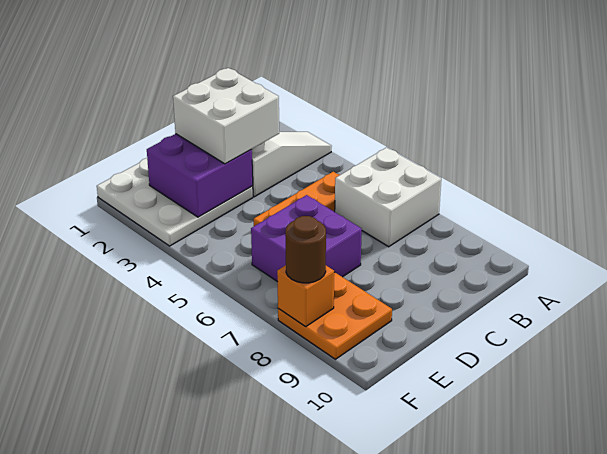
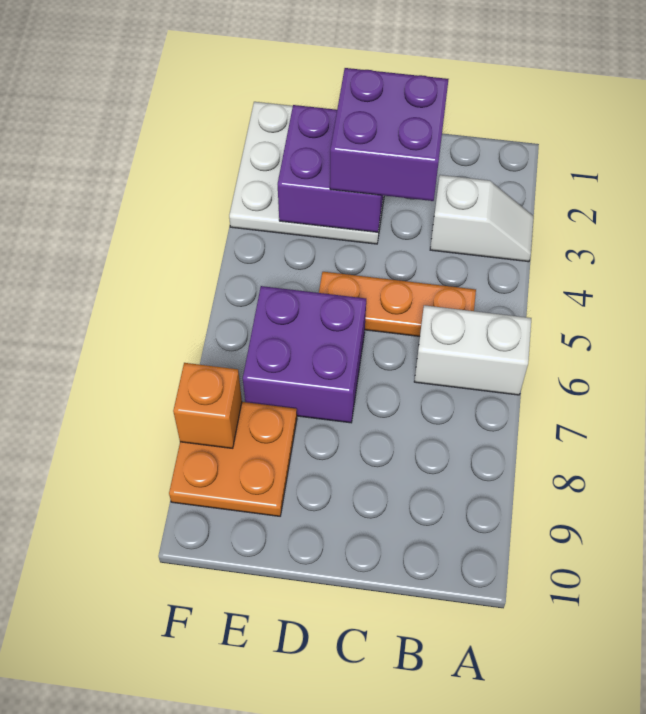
white slope A3:C3 level 1 top C -> white slope A3:B3 level 1 top B
white brick A6:B7 level 1 -> white brick A6:B6 level 1
white brick C2:D3 level 3 -> purple brick C2:D3 level 3
brown round brick F8 level 3 -> none

